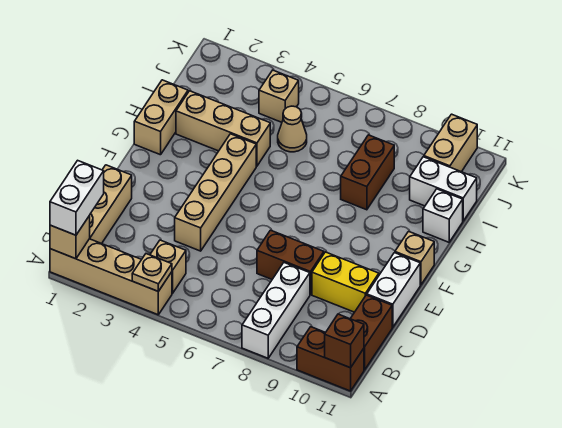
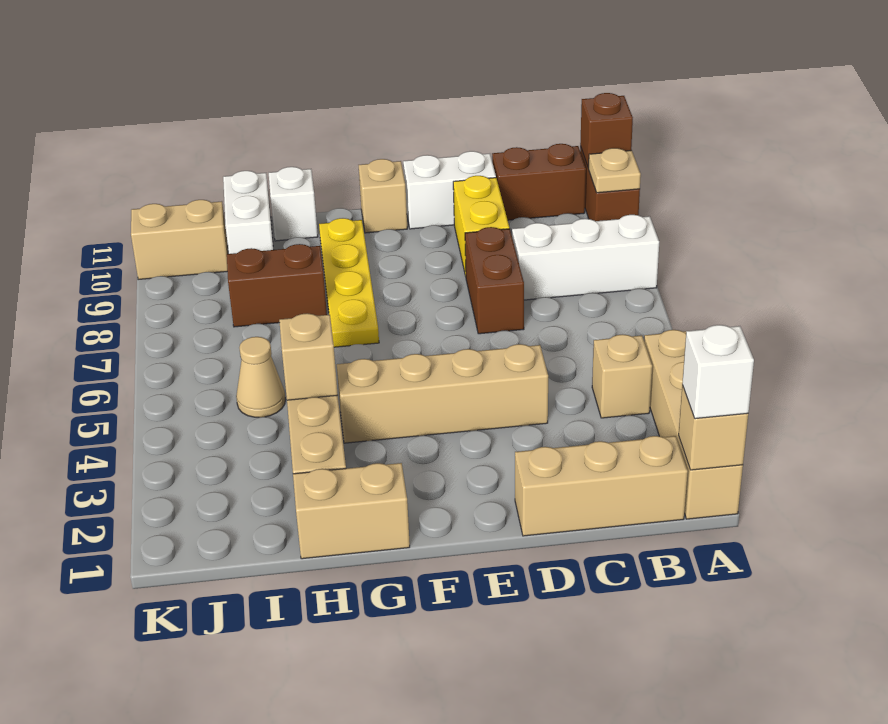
white brick A1:B1 level 3 -> white brick A1 level 3
tan plate A4 level 2 -> tan plate A10 level 2
none -> yellow plate G7:G10 level 1
tan brick J4 level 1 -> tan brick H4 level 2

